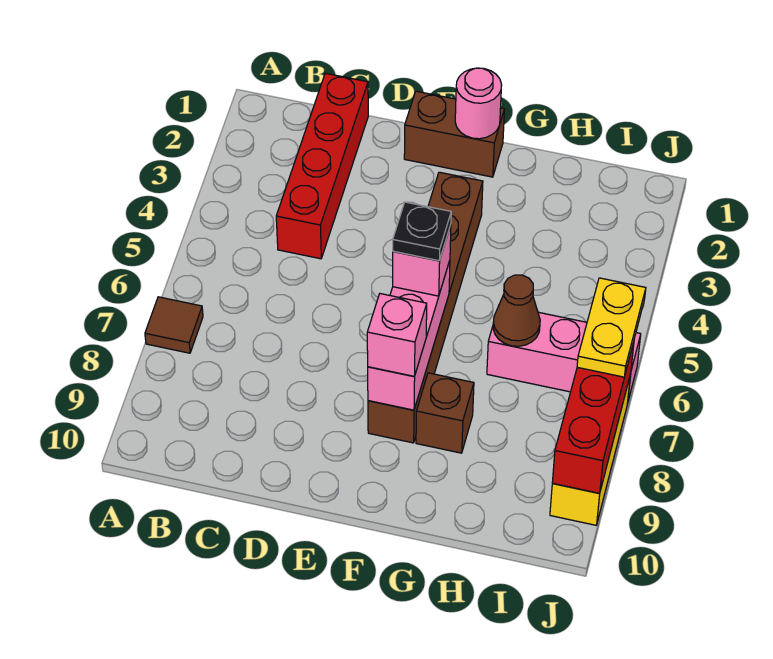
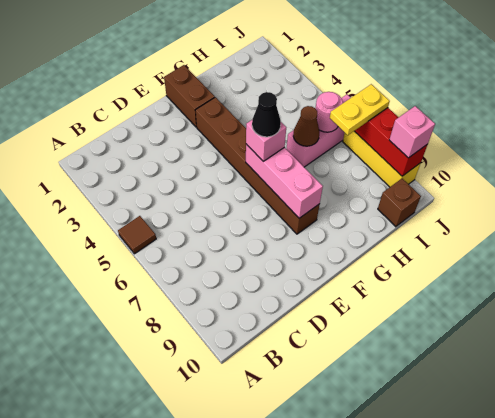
brown tile A7 level 1 -> brown tile A5 level 1
red brick C1:C4 level 1 -> none
brown brick E1:F1 level 1 -> brown brick F1:F2 level 1
pink round brick F1 level 2 -> pink round brick I6 level 2
black plate F6 level 4 -> black cone F6 level 4
pink brick F8 level 3 -> pink brick J9 level 3
brown brick G8 level 1 -> brown brick I10 level 1
yellow plate J6:J7 level 3 -> yellow plate I7:J7 level 3

